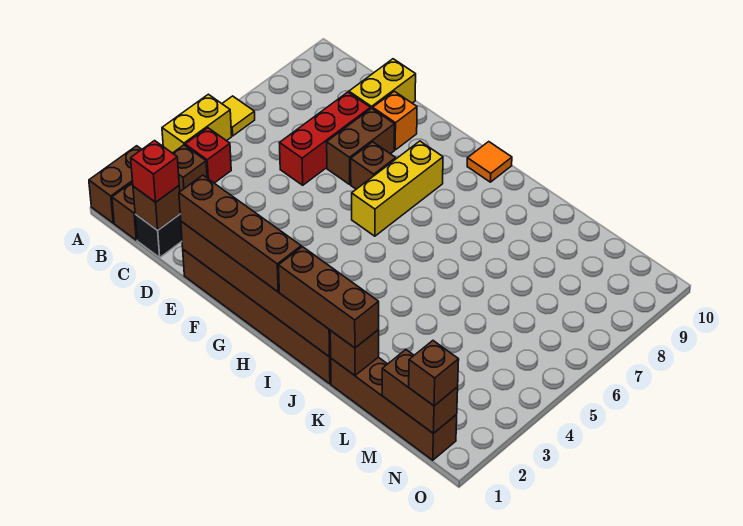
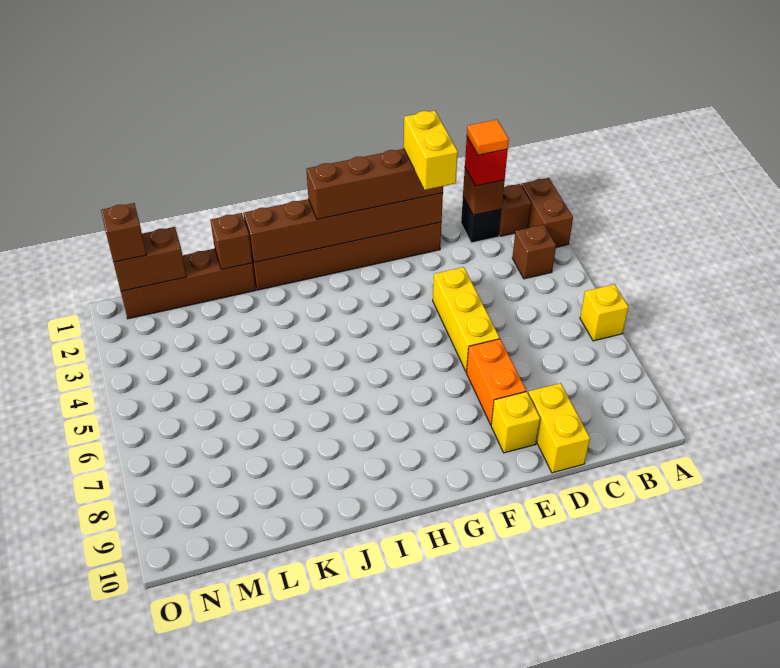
yellow brick A4:A5 level 1 -> yellow brick E1:E2 level 4
yellow tile A6 level 1 -> yellow brick A6 level 1
red brick B4 level 1 -> none
red brick D6:D8 level 1 -> none
brown brick E7:E8 level 1 -> orange brick E7:E8 level 1
orange brick E9 level 1 -> yellow brick E9 level 1
brown brick F7 level 1 -> none
yellow brick G6:G8 level 1 -> yellow brick E4:E6 level 1
orange tile H10 level 1 -> orange tile C1 level 4
brown brick I1:K1 level 3 -> none

